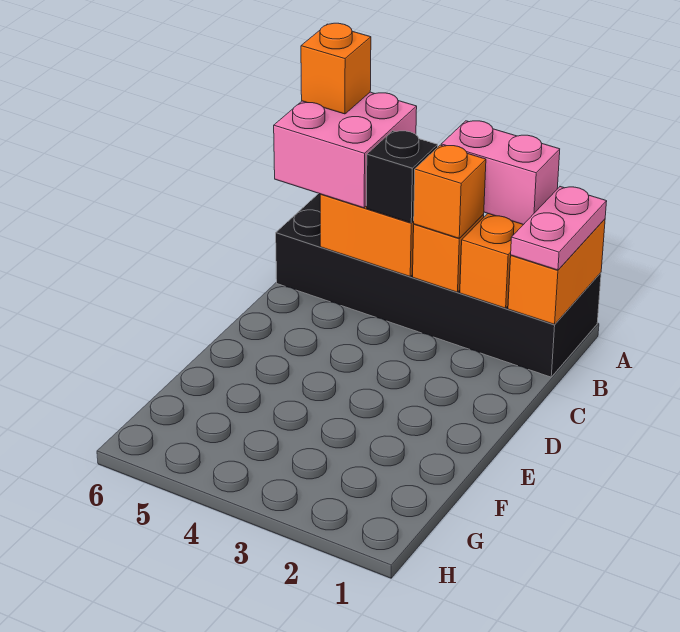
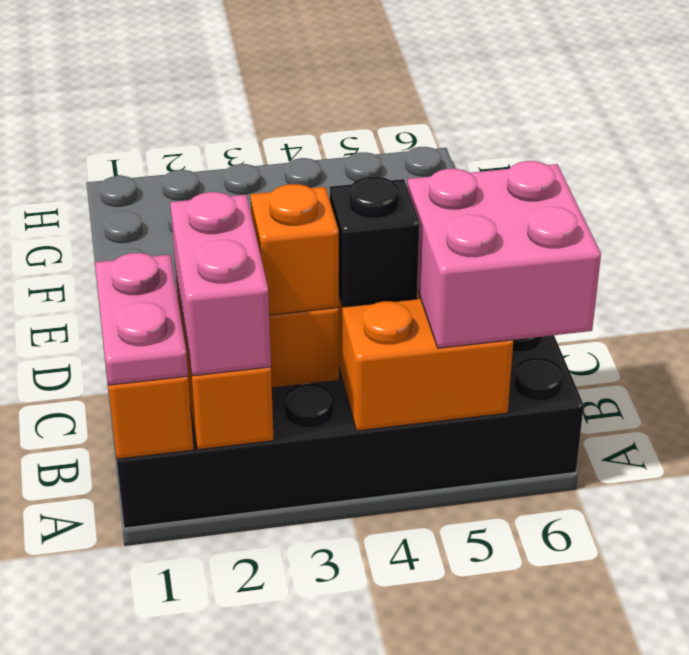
pink brick A2:A3 level 3 -> pink brick A2:B2 level 3
orange brick A6 level 4 -> none

